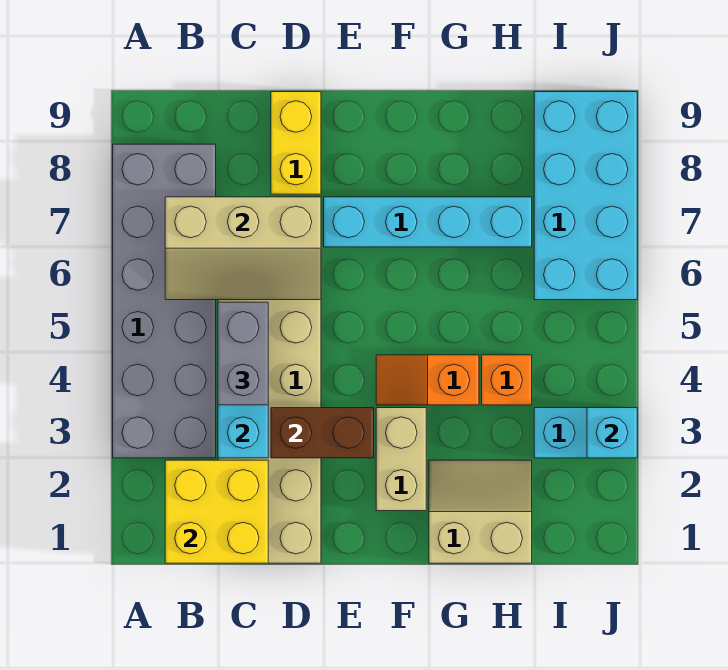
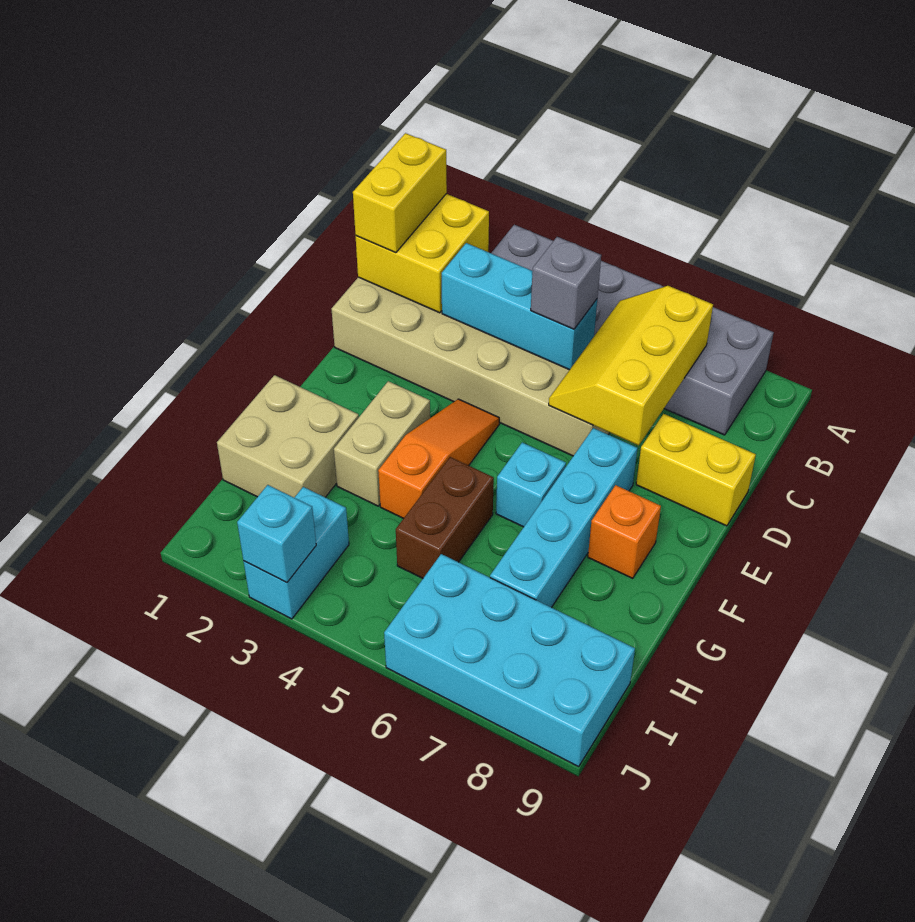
none -> yellow brick B1:C1 level 3
tan slope B6:D7 level 2 top 7 -> yellow slope B6:D7 level 2 top 7
grey brick C4:C5 level 3 -> grey brick C5 level 3
brown brick D3:E3 level 2 -> brown brick G5:H5 level 1
tan brick F2:F3 level 1 -> tan brick F3:G3 level 1
orange slope F4:G4 level 1 top G -> orange slope E4:G4 level 1 top G
none -> cyan brick F6 level 1
tan slope G1:H2 level 1 top 1 -> tan brick G1:H2 level 1
orange brick H4 level 1 -> orange brick F8 level 1

